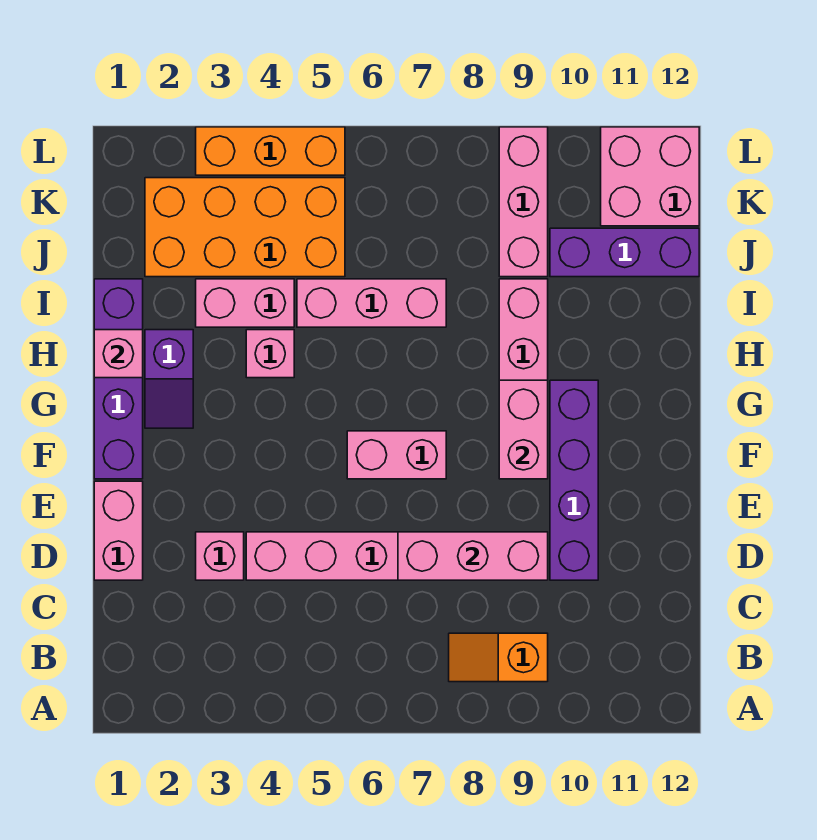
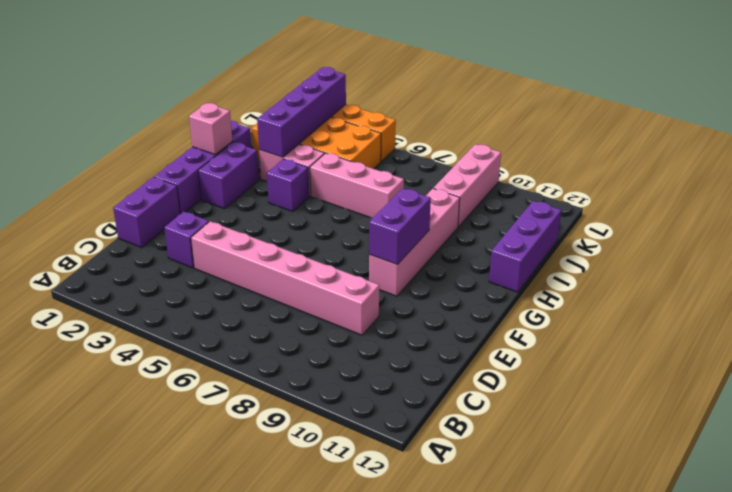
orange slope B8:B9 level 1 top 9 -> none
pink brick D1:E1 level 1 -> purple brick D1:E1 level 1
pink brick D3 level 1 -> purple brick D3 level 1
pink brick D7:D9 level 2 -> none
purple brick D10:G10 level 1 -> purple brick I3:L3 level 2
pink brick F6:F7 level 1 -> none
pink brick F9:G9 level 2 -> purple brick F9:G9 level 2
purple slope G2:H2 level 1 top H -> purple brick G2:H2 level 1
pink brick H4 level 1 -> purple brick H4 level 1
purple brick J10:J12 level 1 -> purple brick H12:J12 level 1
pink brick K11:L12 level 1 -> none

